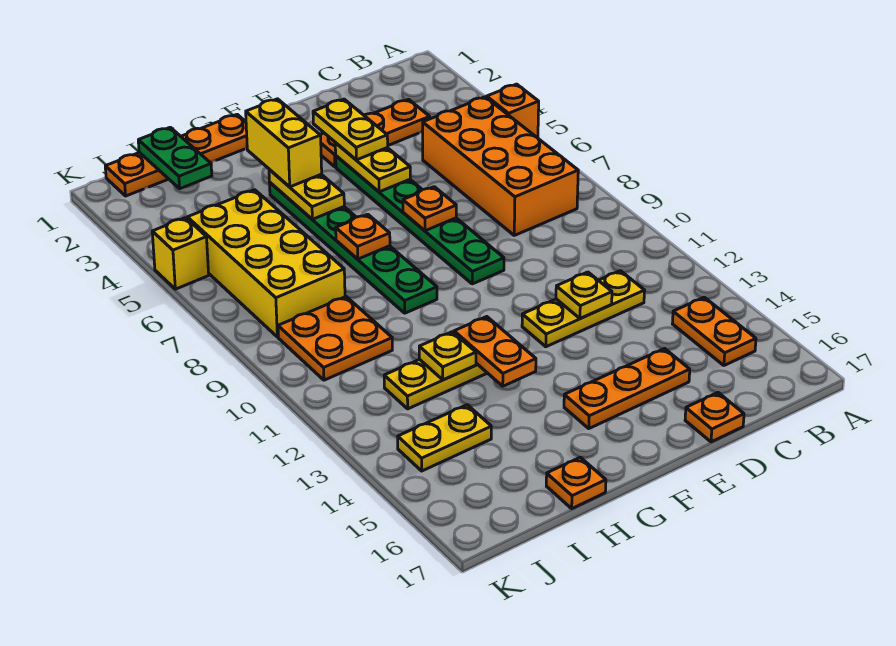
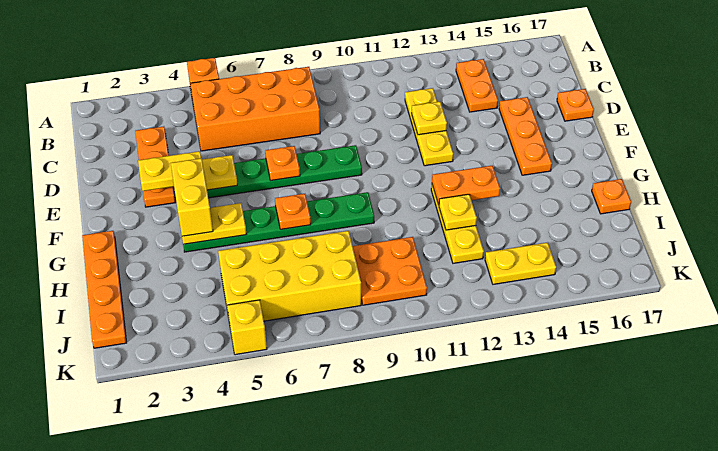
orange plate B14:B15 level 1 -> orange plate B14:C14 level 1
yellow brick G3:G4 level 3 -> yellow brick F4:G4 level 3
green plate I1:I2 level 2 -> none
yellow plate I14:J14 level 1 -> yellow plate J13:J14 level 1

